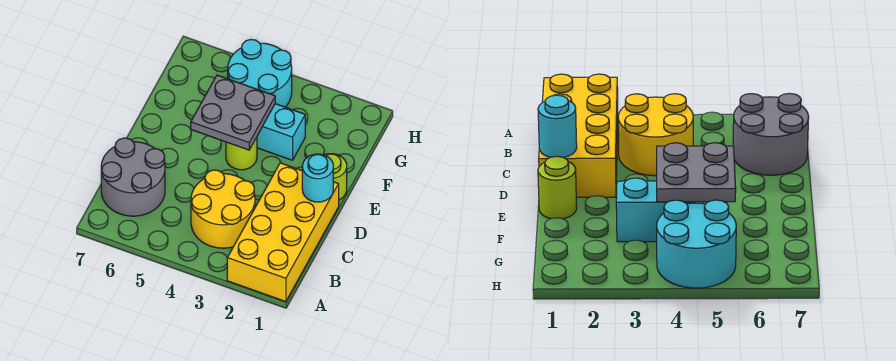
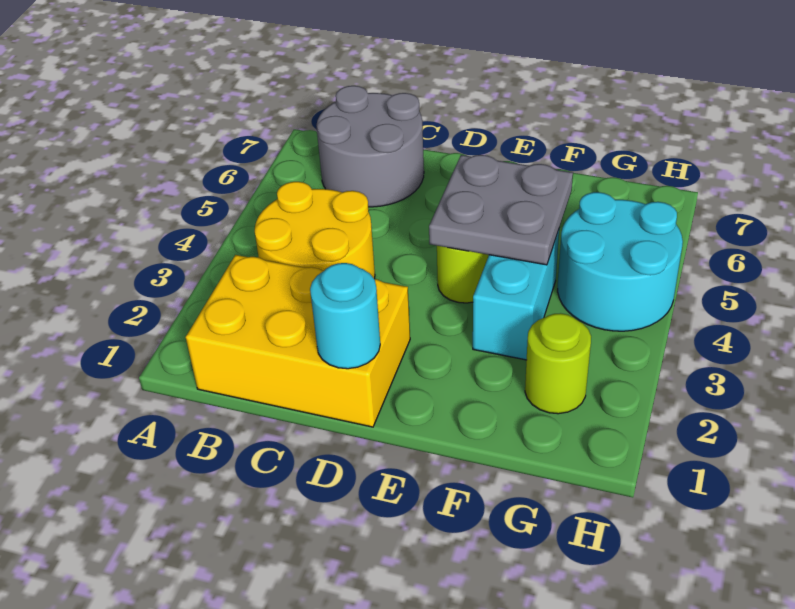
yellow brick A1:D2 level 1 -> yellow brick B1:D2 level 1
lime round brick E1 level 1 -> lime round brick G2 level 1

